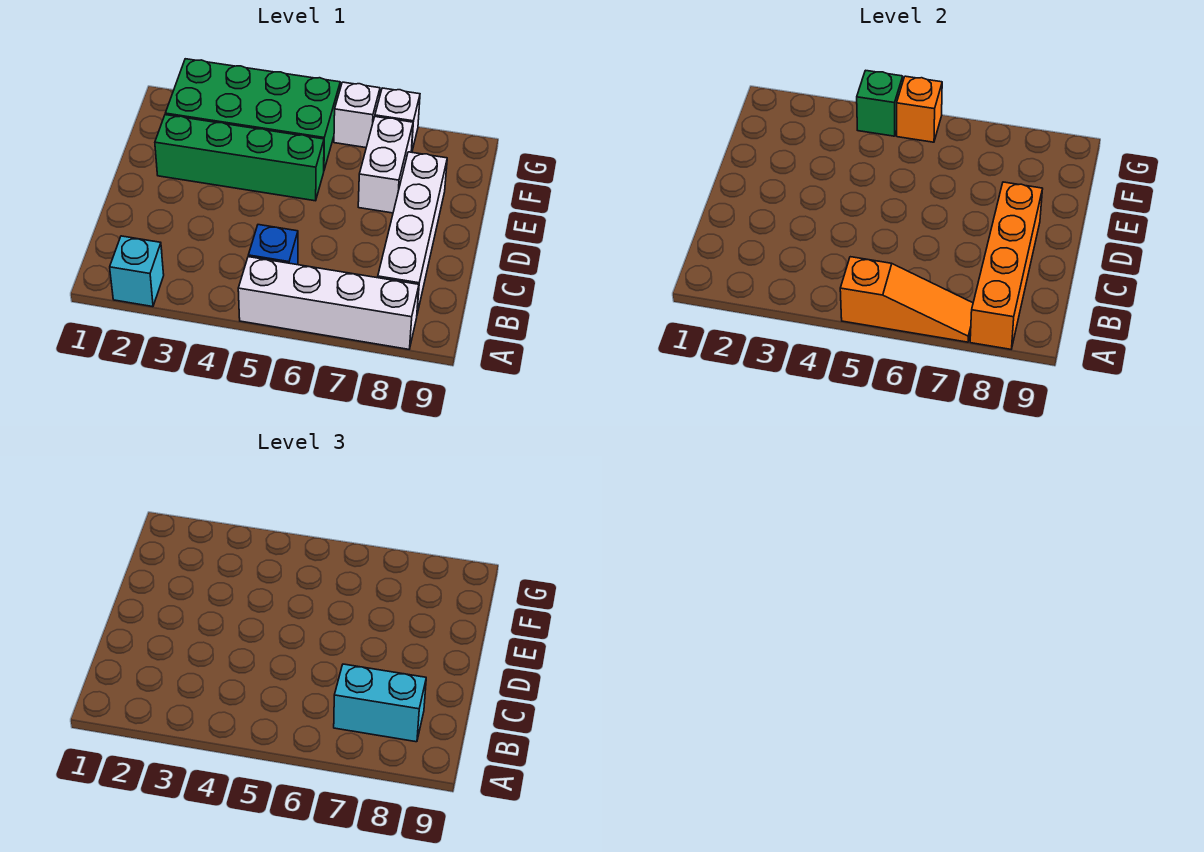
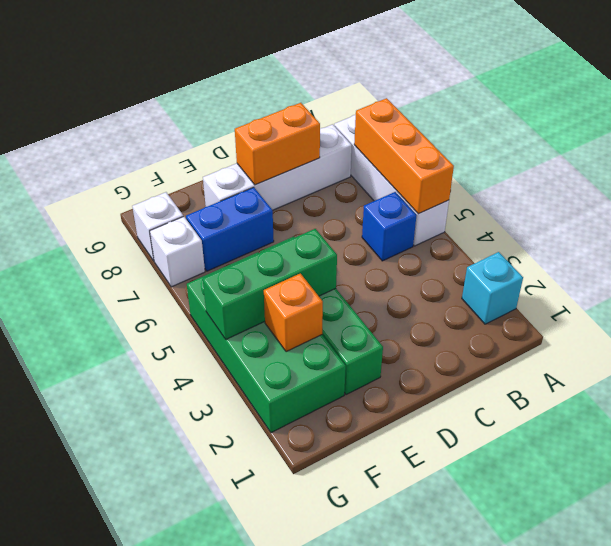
orange slope A5:A7 level 2 top 5 -> orange brick A5:A7 level 2
orange brick A8:D8 level 2 -> orange brick C8:D8 level 2
cyan brick B7:B8 level 3 -> none
white brick E7:F7 level 1 -> blue brick E7:F7 level 1
green brick G4 level 2 -> green brick E4:G4 level 2
orange brick G5 level 2 -> orange brick F3 level 2
white brick G6 level 1 -> white brick G8 level 1

